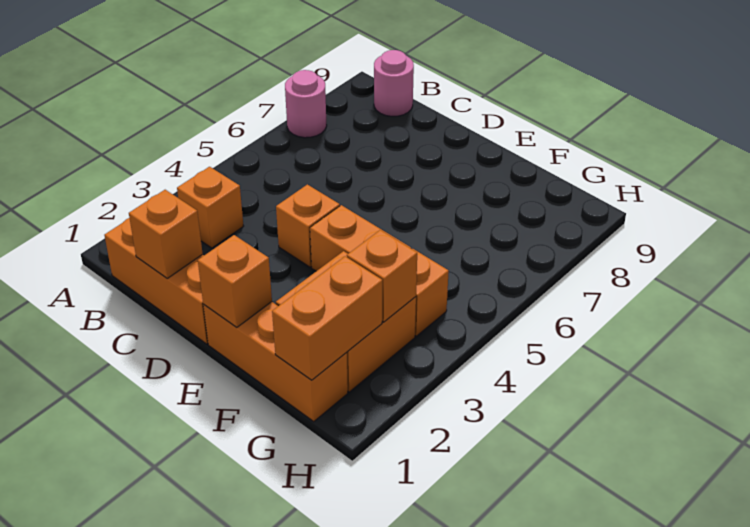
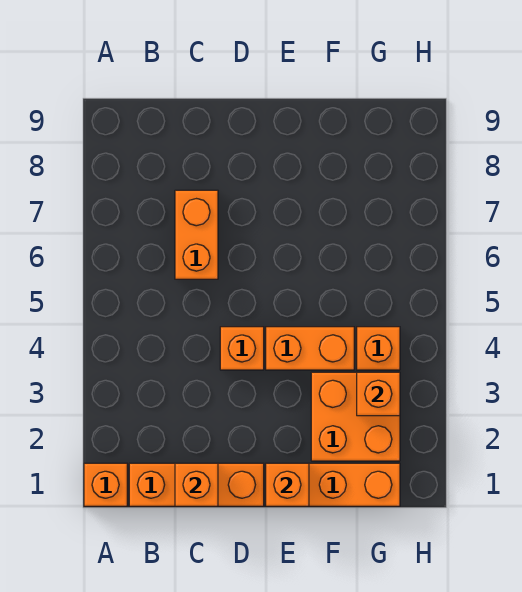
pink round brick A7 level 1 -> none
orange brick B3 level 1 -> orange brick A1 level 1
pink round brick B9 level 1 -> none
orange brick G1:G2 level 2 -> orange brick C6:C7 level 1

